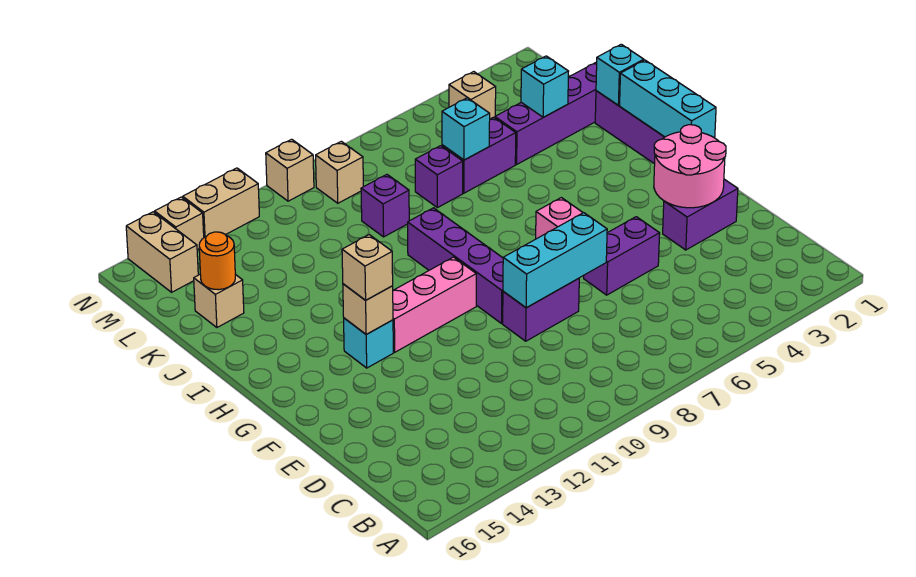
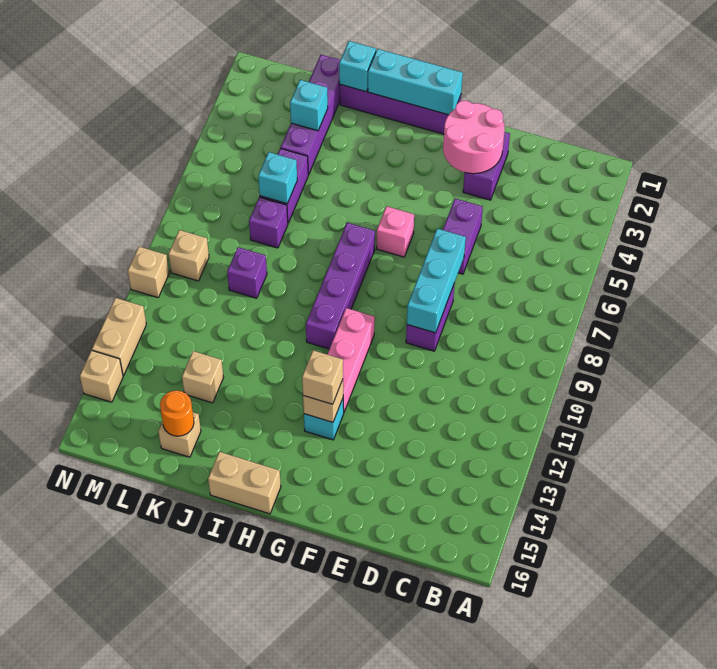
purple brick F9:I9 level 1 -> purple brick H7:H10 level 1
tan brick M4 level 1 -> tan brick K13 level 1
tan brick M15:N15 level 1 -> tan brick H16:I16 level 1

